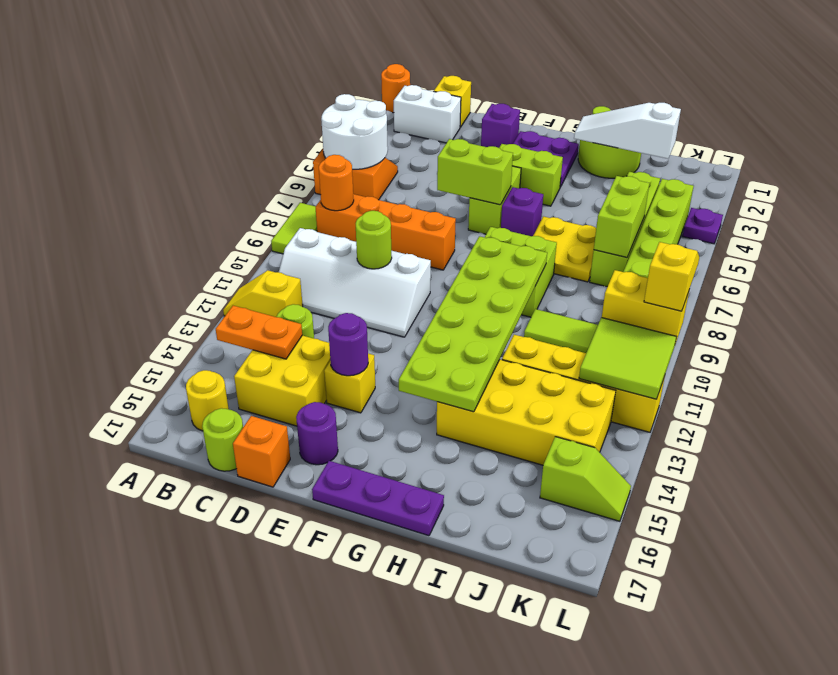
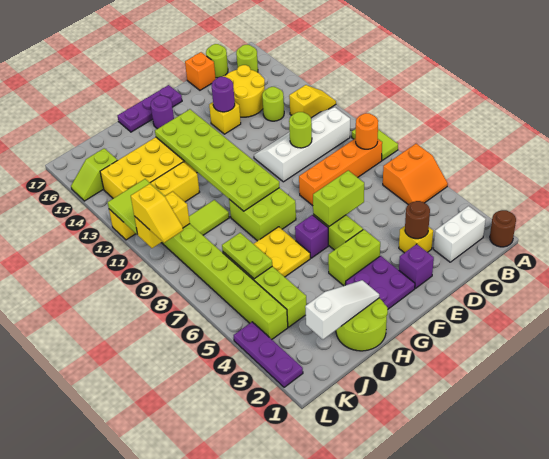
orange round brick A1 level 1 -> brown round brick A1 level 1
white round brick A5:B6 level 2 -> none
orange plate B14:C14 level 2 -> none
yellow round brick B16 level 1 -> lime round brick B16 level 1
yellow brick C1 level 1 -> yellow brick D3 level 1
yellow brick C14:D15 level 1 -> yellow round brick C14:D15 level 1
none -> brown round brick D3 level 2
purple round brick E16 level 1 -> purple round brick G16 level 1
lime brick J6:J7 level 2 -> lime plate J6:J7 level 2
purple plate L4 level 1 -> purple plate L2:L4 level 1

